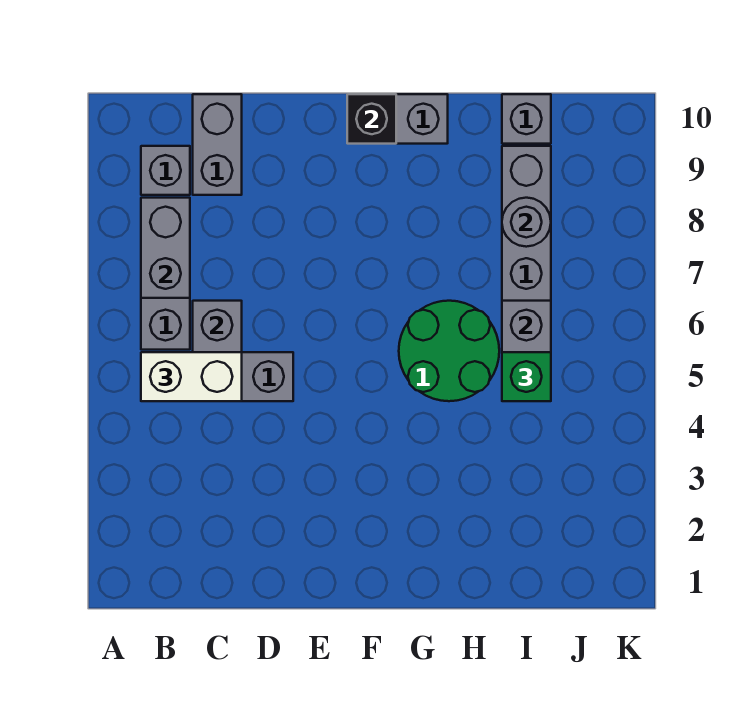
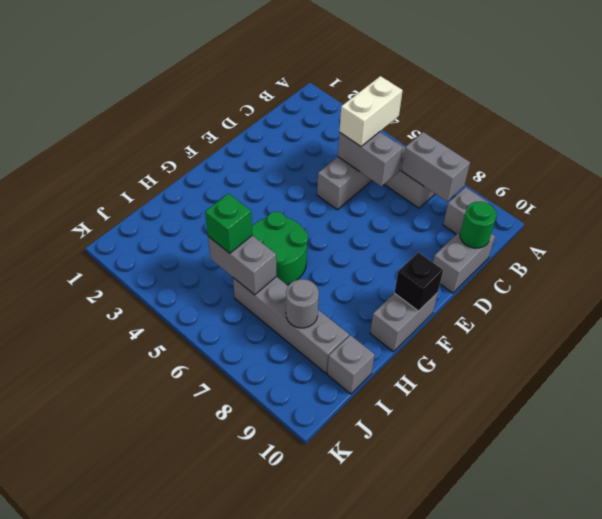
grey brick C9:C10 level 1 -> grey brick C10:D10 level 1
none -> green round brick C10 level 2

